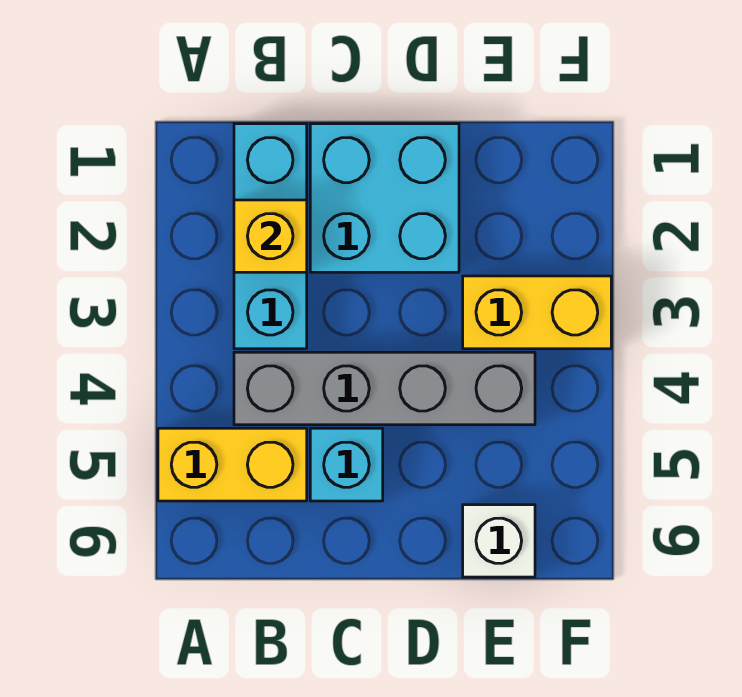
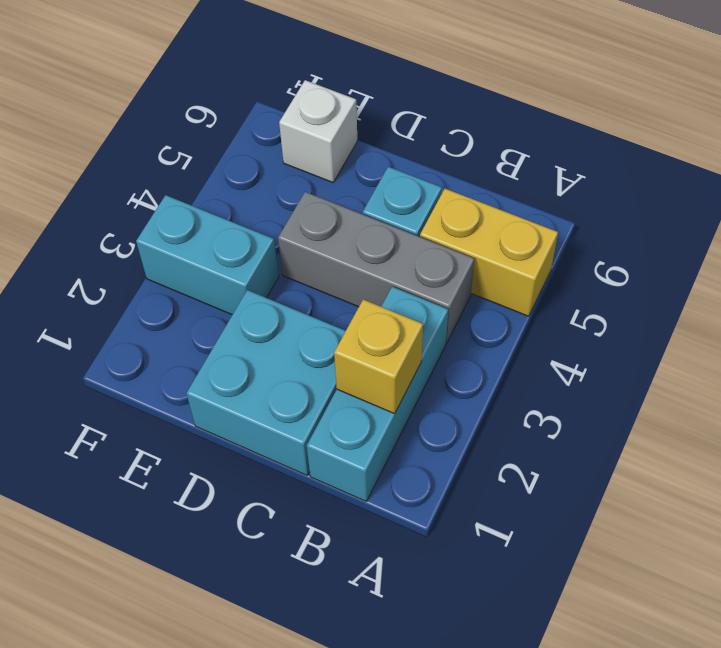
grey brick B4:E4 level 1 -> grey brick B4:D4 level 1
yellow brick E3:F3 level 1 -> cyan brick E3:F3 level 1

